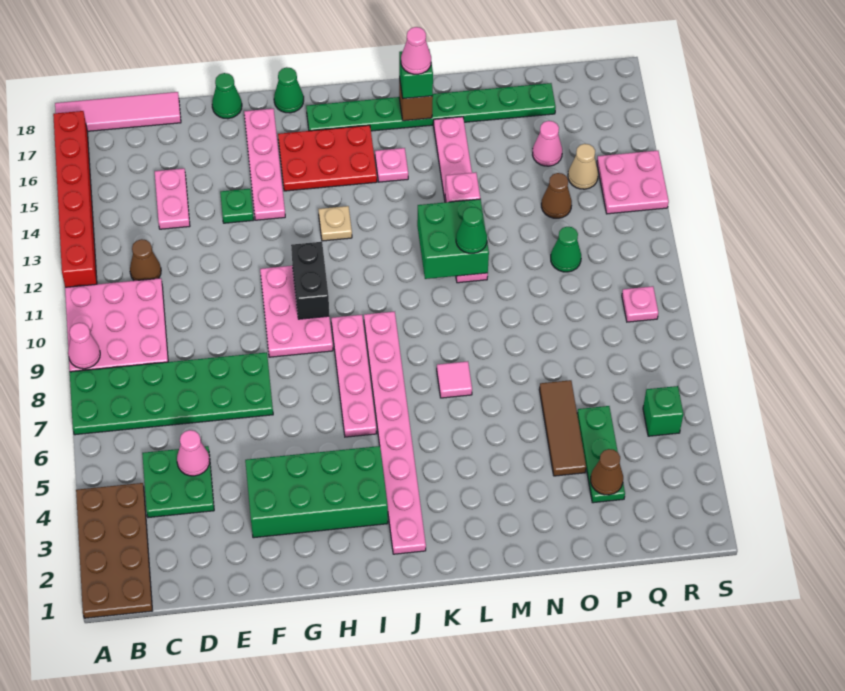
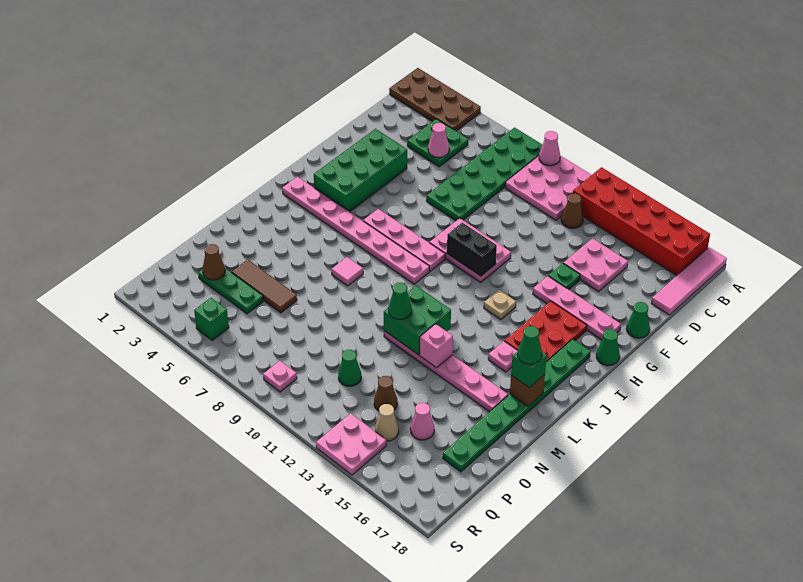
red brick A12:A17 level 1 -> red brick A12:B17 level 1
pink plate D14:D15 level 1 -> pink plate D14:E15 level 1
pink cone L17 level 4 -> green cone L17 level 4

